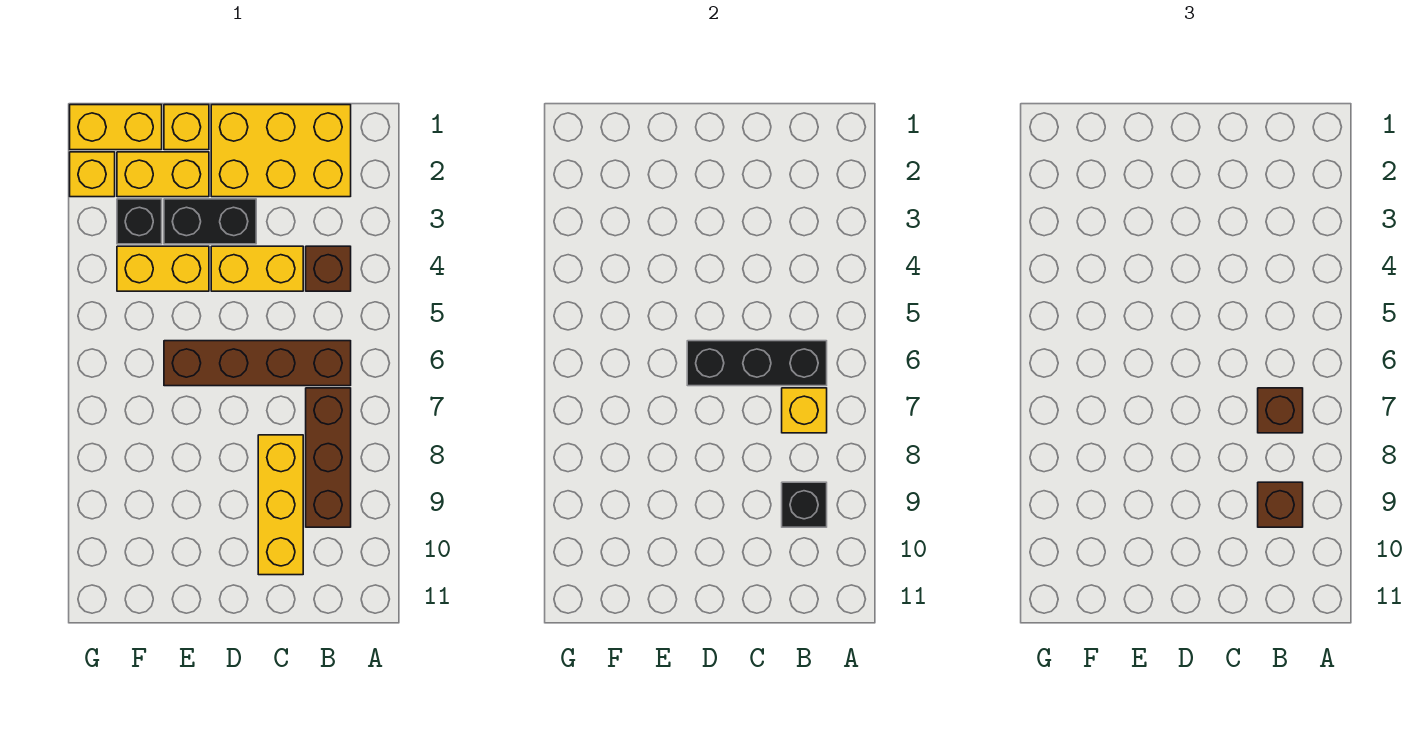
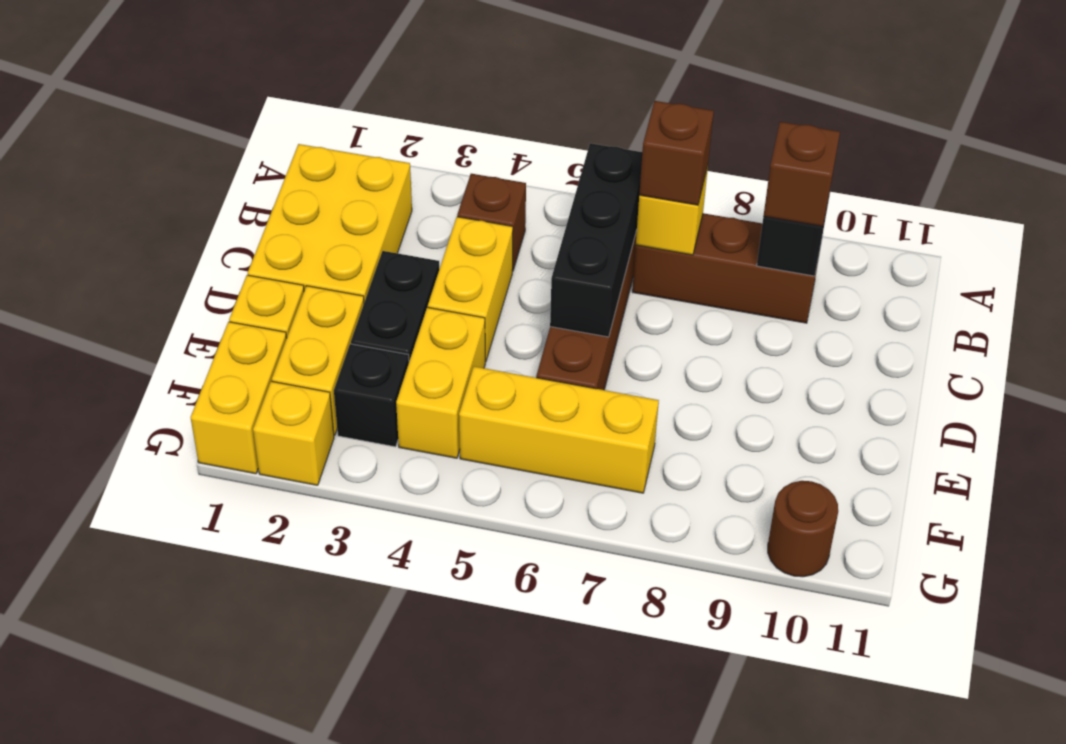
yellow brick C8:C10 level 1 -> yellow brick F5:F7 level 1
none -> brown round brick G10 level 1

